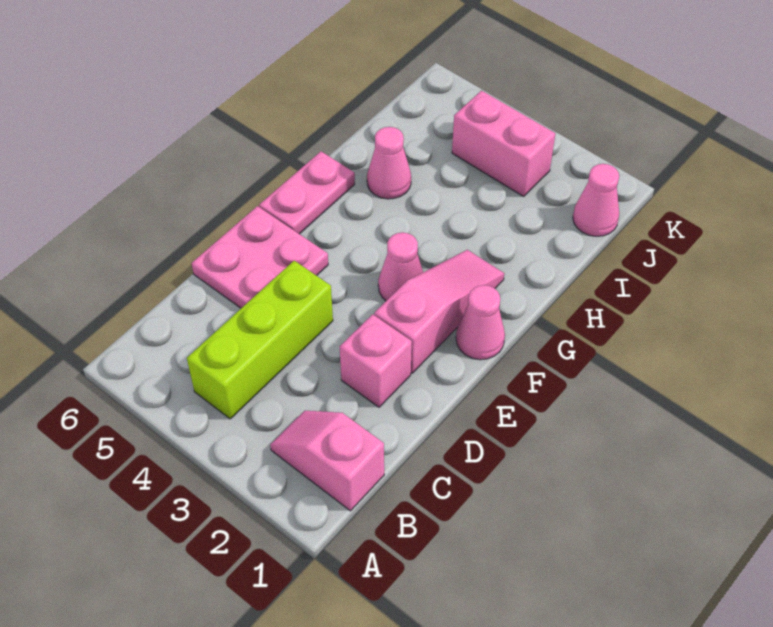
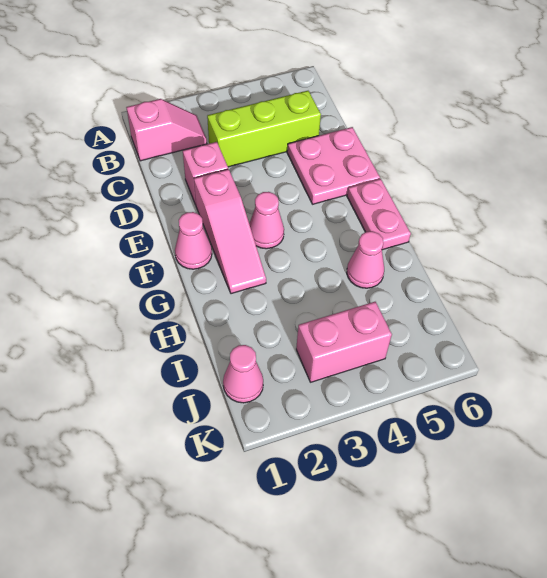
lime brick B4:D4 level 1 -> lime brick C3:C5 level 1

